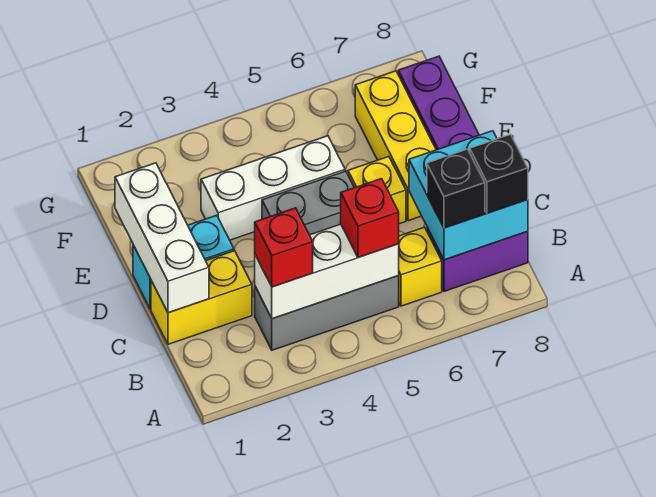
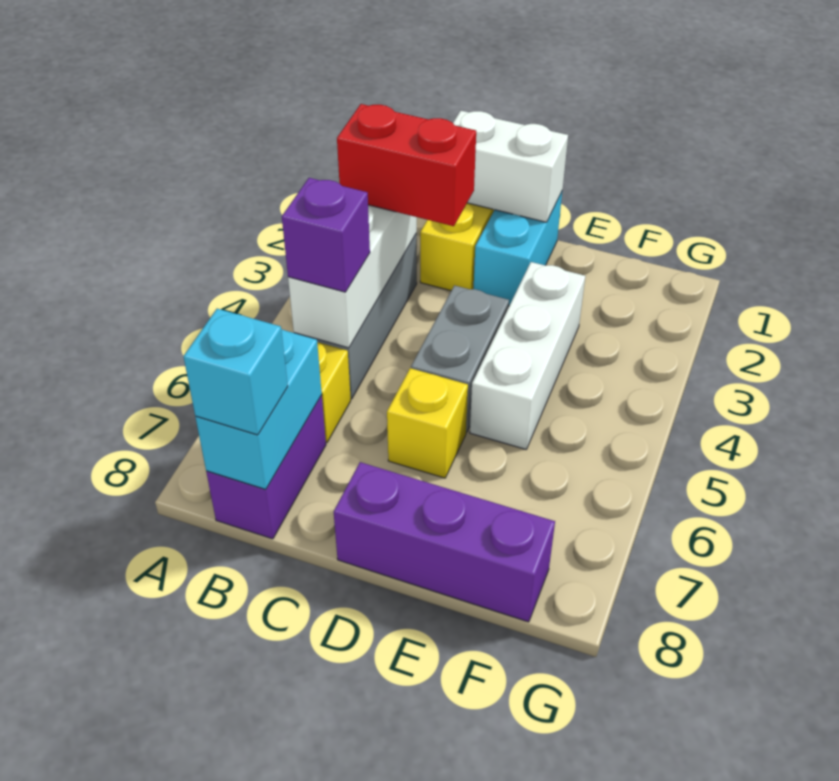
red brick B3 level 3 -> red brick B3:C3 level 3
red brick B5 level 3 -> purple brick B5 level 3
cyan brick B7:C8 level 2 -> cyan brick B7:B8 level 2
black brick B7 level 3 -> none
black brick B8 level 3 -> cyan brick B8 level 3
white brick C1:E1 level 2 -> white brick C1:D1 level 2
yellow brick D7:F7 level 1 -> none

